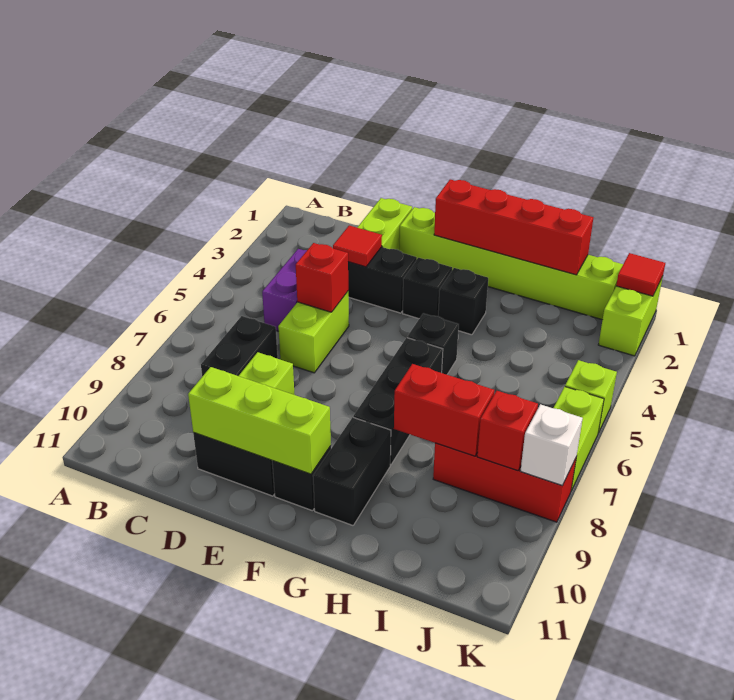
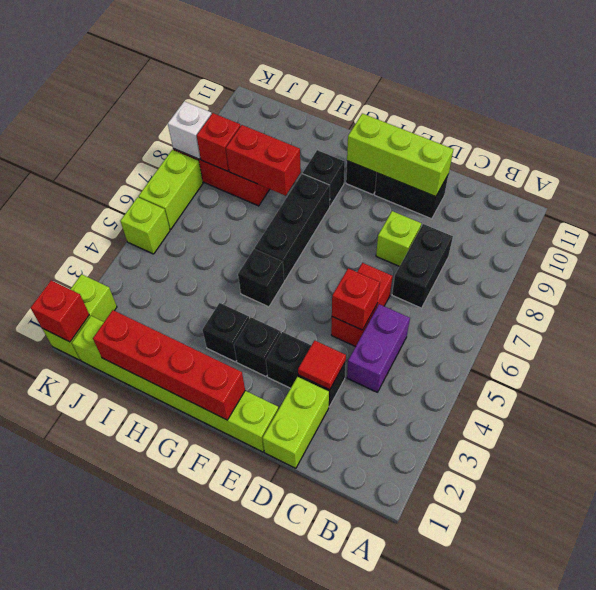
lime brick D5:D6 level 1 -> red brick D5:D6 level 1
black brick G9:G10 level 1 -> black brick G9 level 1
red tile K1 level 2 -> red brick K1 level 2

